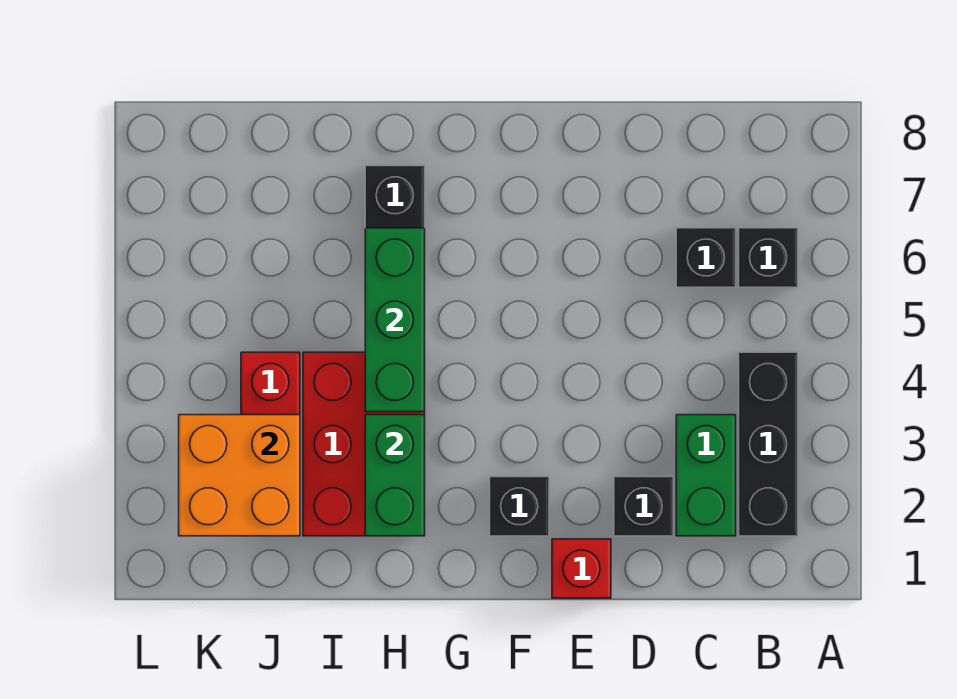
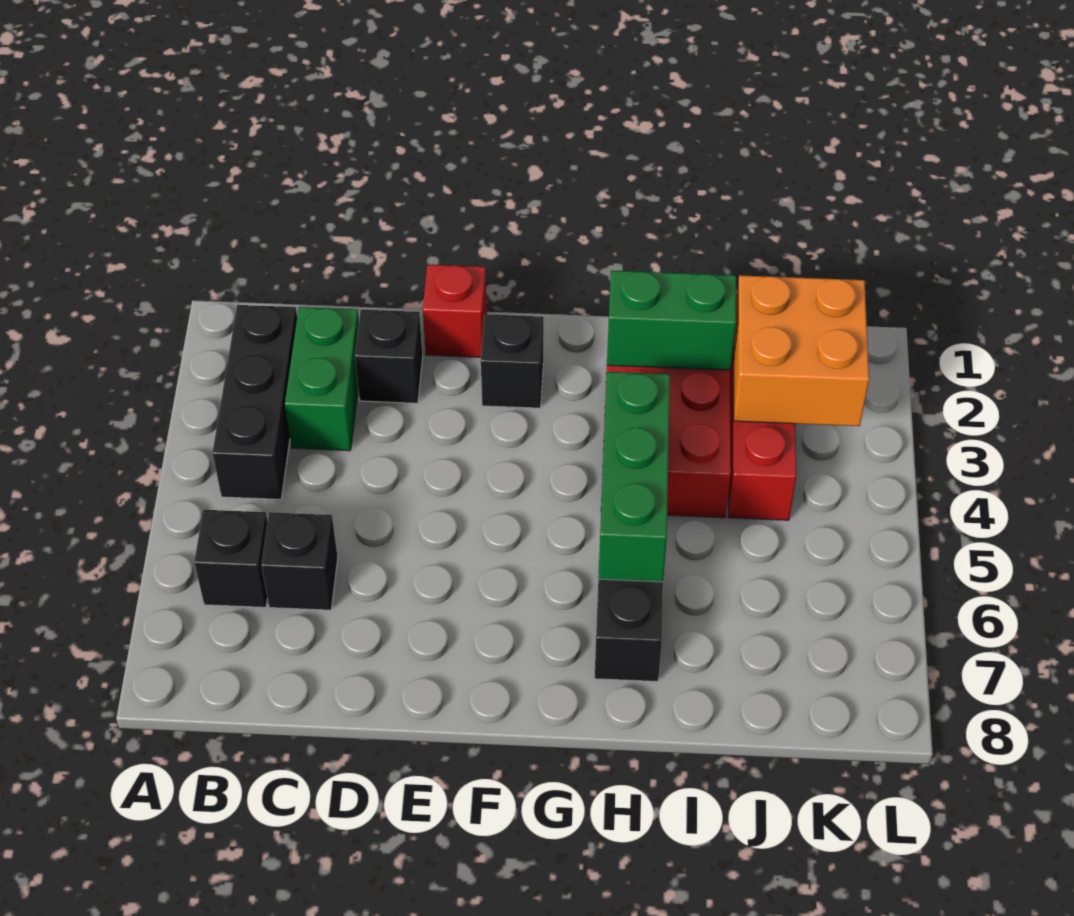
green brick H2:H3 level 2 -> green brick H2:I2 level 2

